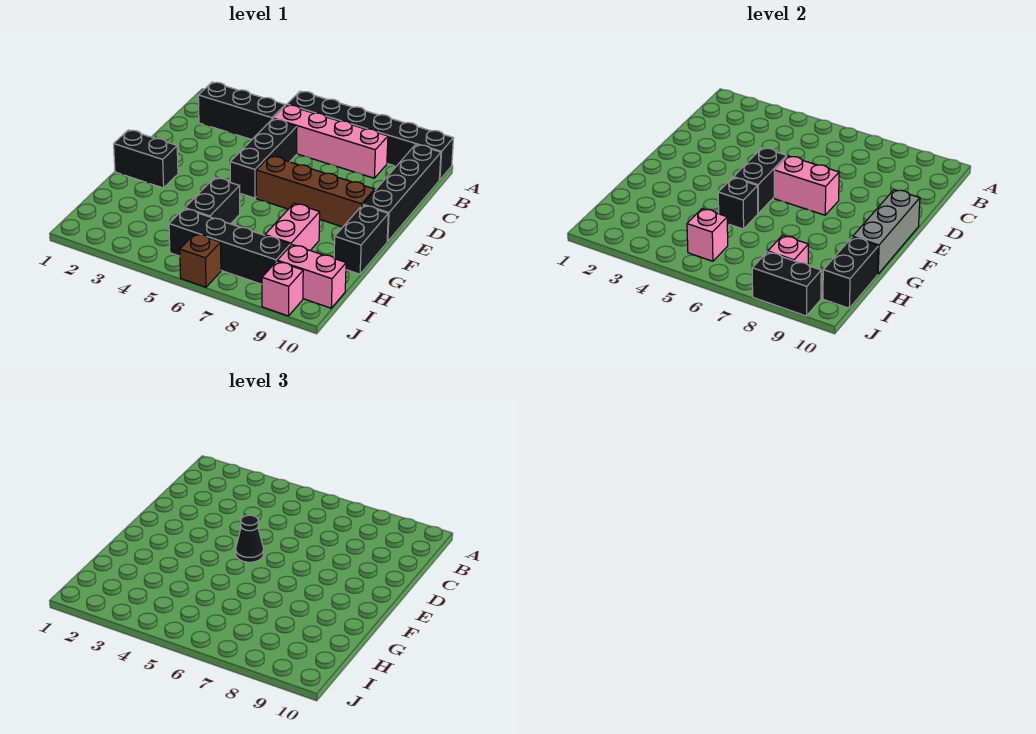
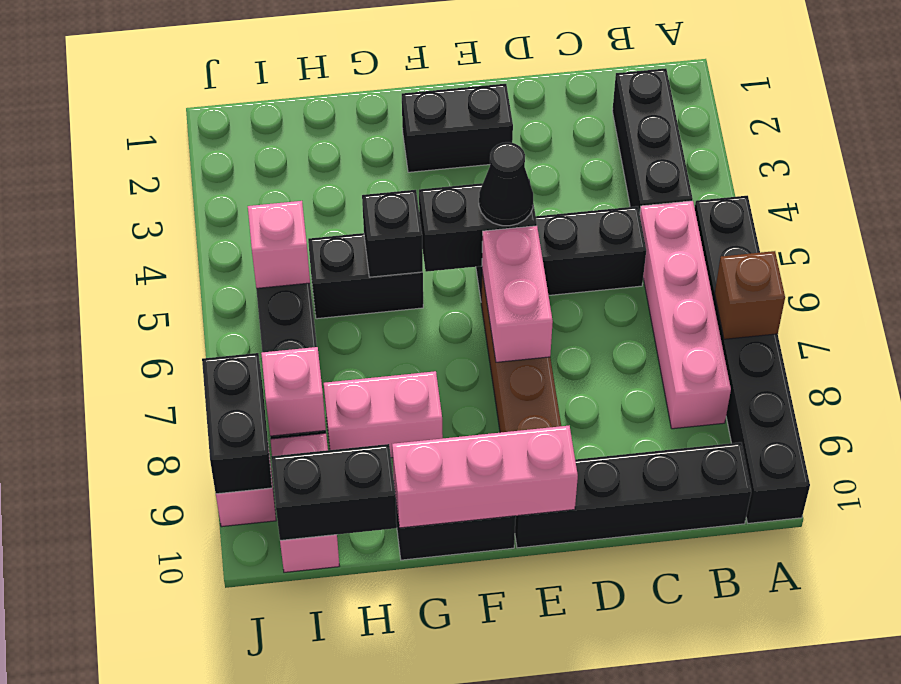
grey brick E10:G10 level 2 -> pink brick E10:G10 level 2
black brick F1:F2 level 1 -> black brick E2:F2 level 1
brown brick J6 level 1 -> brown brick A7 level 2

